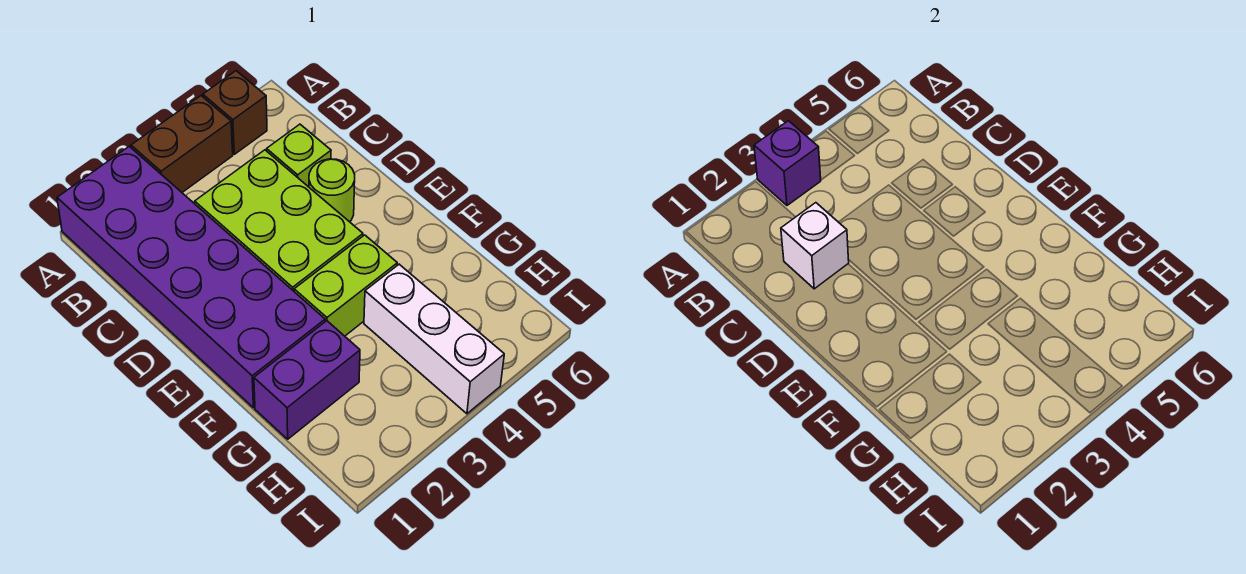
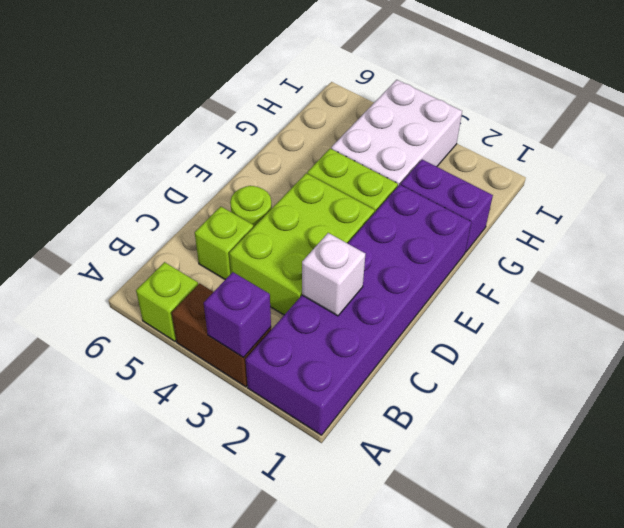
brown brick A5 level 1 -> lime brick A5 level 1
white brick G4:I4 level 1 -> white brick G3:I4 level 1

